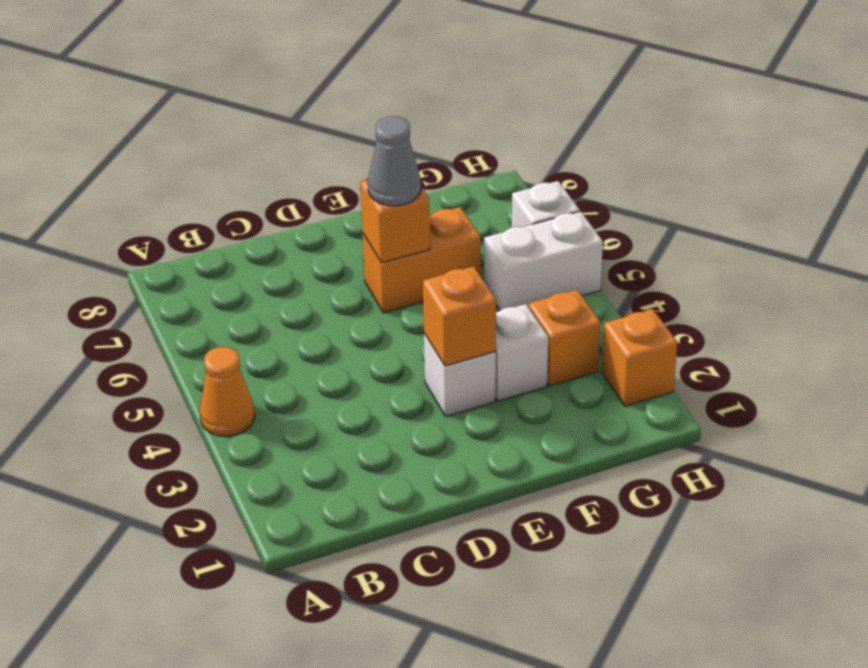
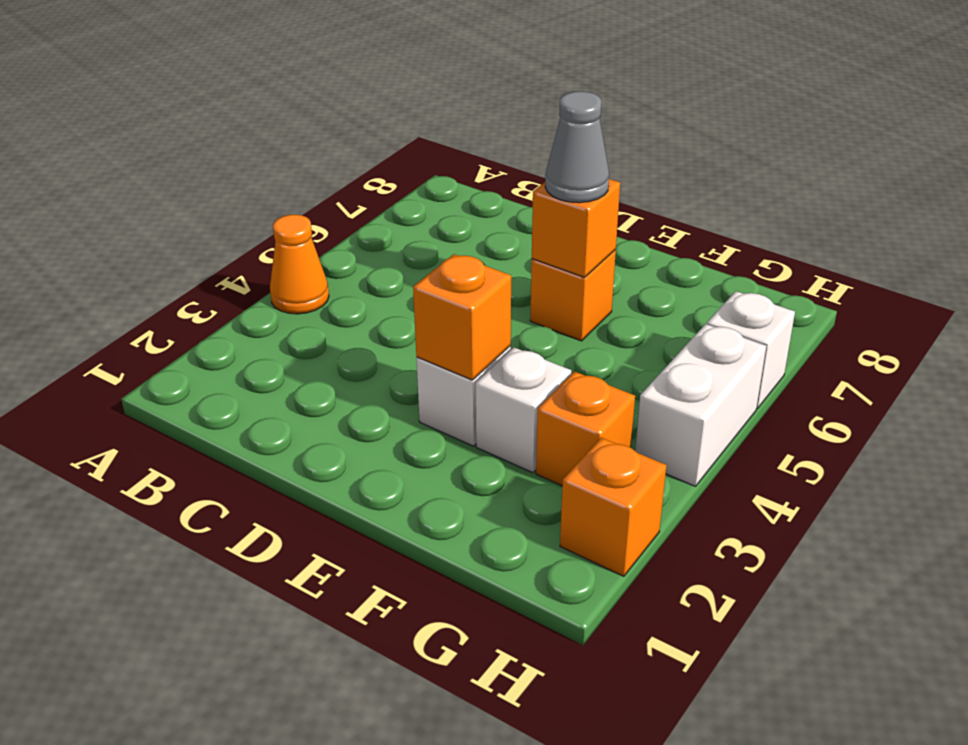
orange brick E6:F6 level 1 -> orange brick E6 level 1
white brick G5:H5 level 1 -> white brick H4:H5 level 1

